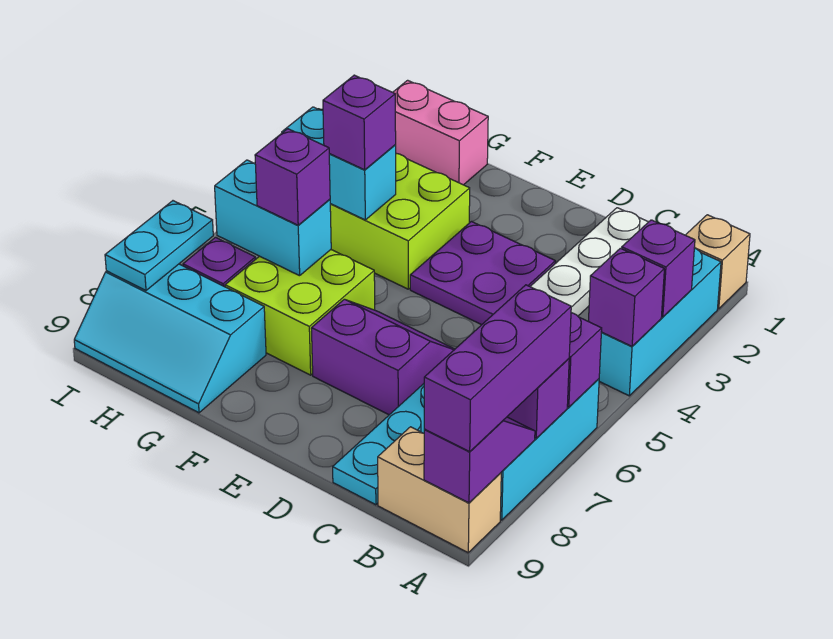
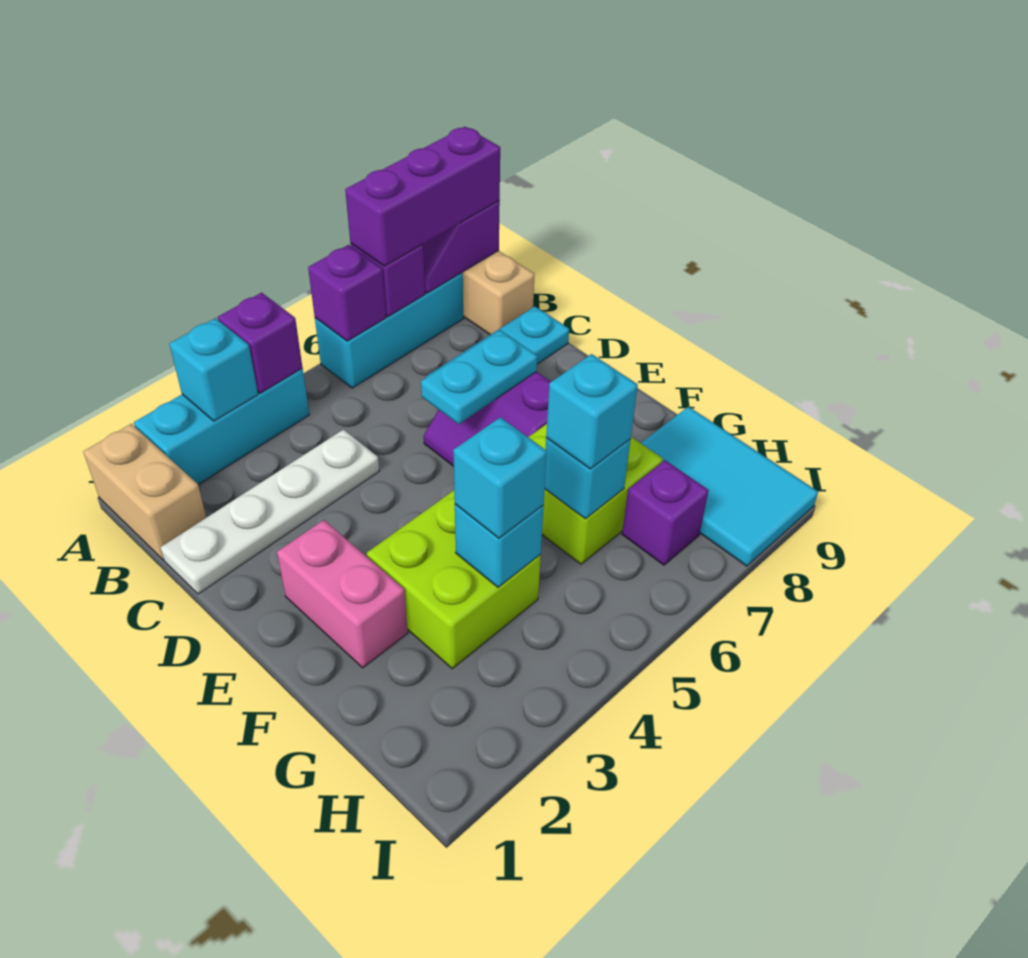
tan brick A1 level 1 -> tan brick A1:B1 level 1
purple brick A3 level 2 -> cyan brick A3 level 2
purple plate D3:E4 level 1 -> none
pink brick G1:H1 level 1 -> pink brick E2:F2 level 1
cyan brick G4:H4 level 2 -> cyan brick G4 level 2
purple brick G4 level 3 -> cyan brick G4 level 3
cyan brick G6:H6 level 2 -> cyan brick G6 level 2
purple brick G6 level 3 -> cyan brick G6 level 3
cyan slope G8:I9 level 1 top 8 -> cyan tile G8:I9 level 1
cyan plate I7:I8 level 2 -> cyan plate D6:D7 level 2

